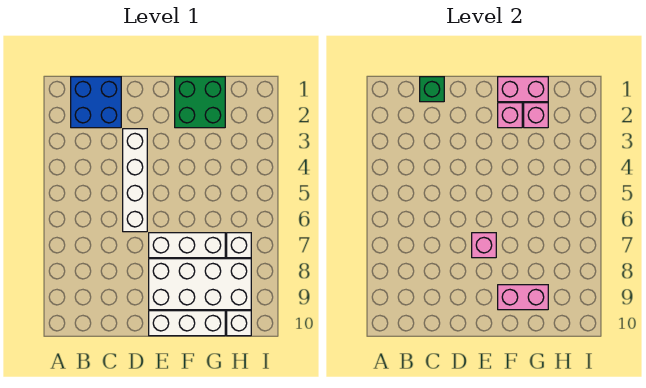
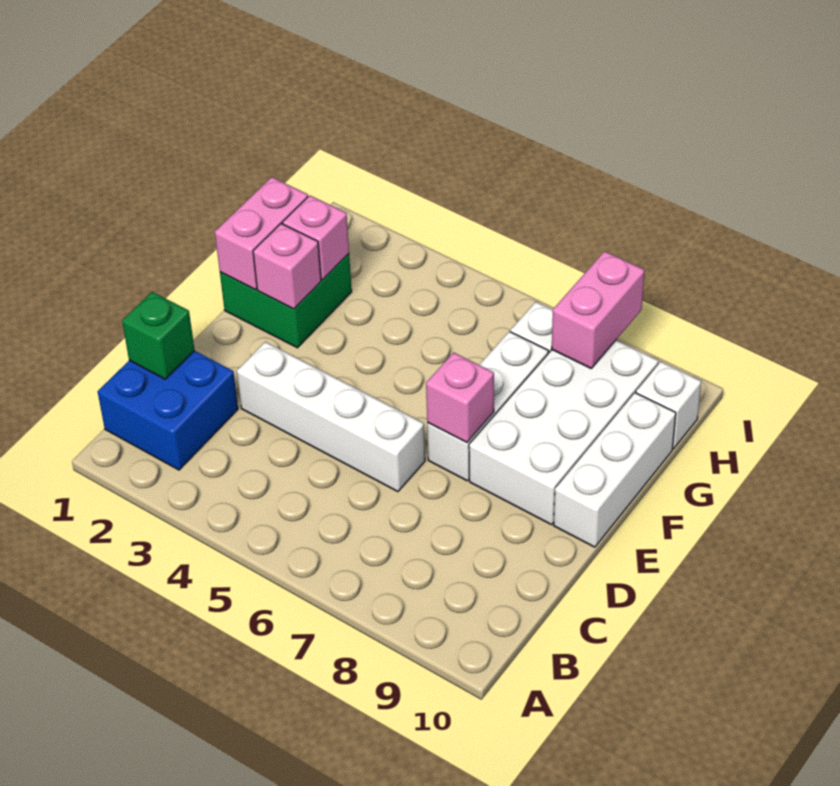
pink brick F9:G9 level 2 -> pink brick H8:I8 level 2

